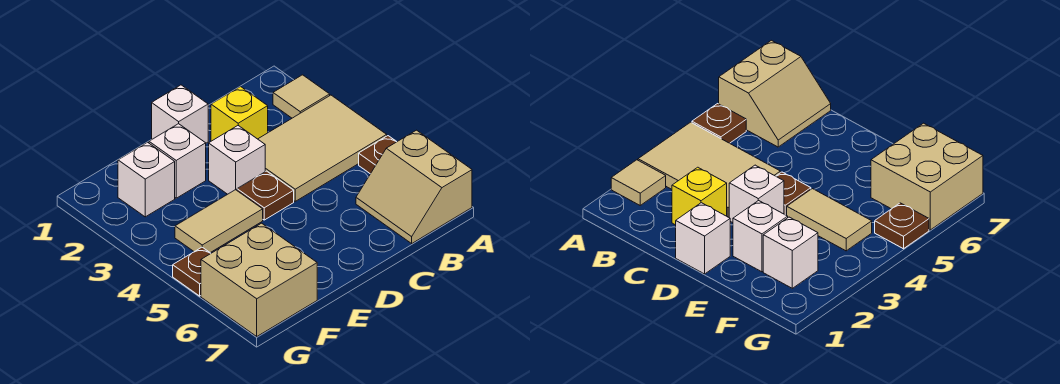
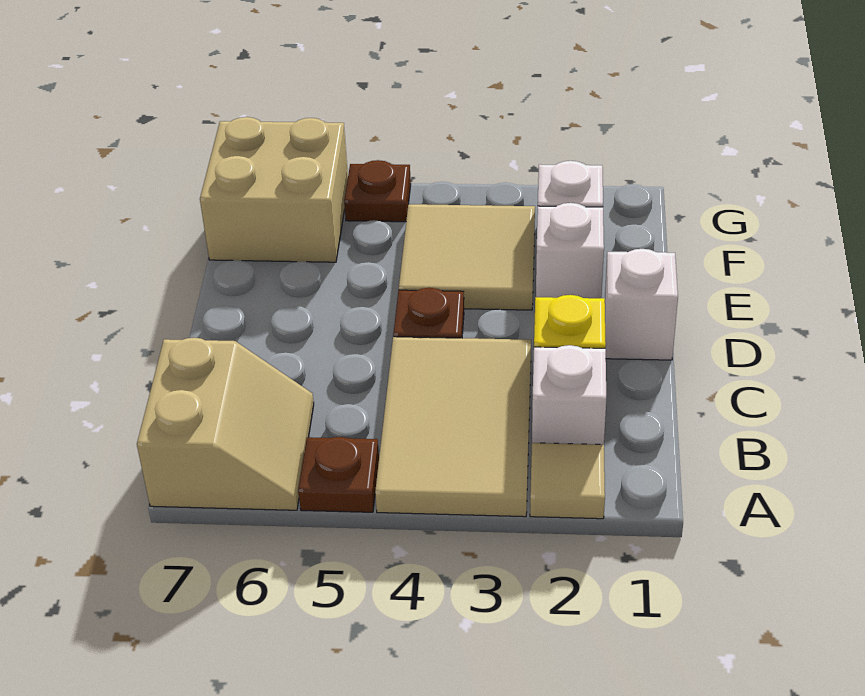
tan slope A6:B7 level 1 top A -> tan slope A6:B7 level 1 top 7
white brick D3 level 1 -> white brick B2 level 1
tan tile E4:F4 level 1 -> tan tile E3:F4 level 1

